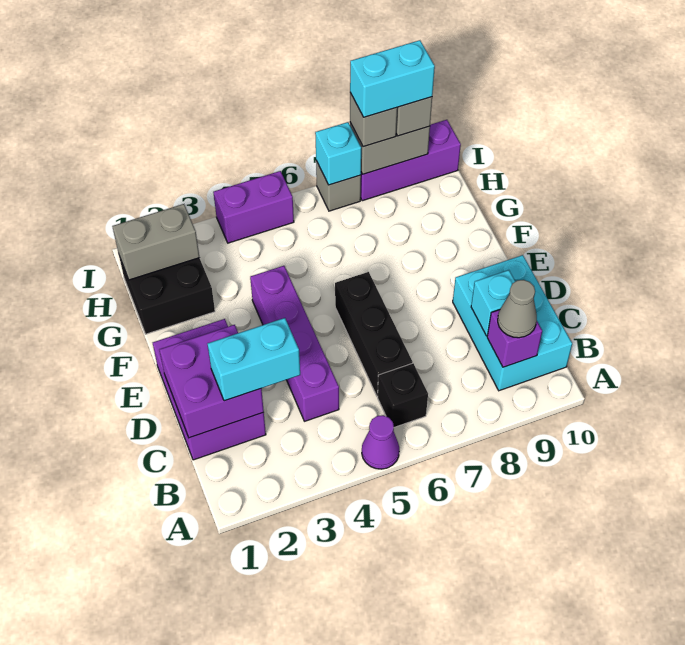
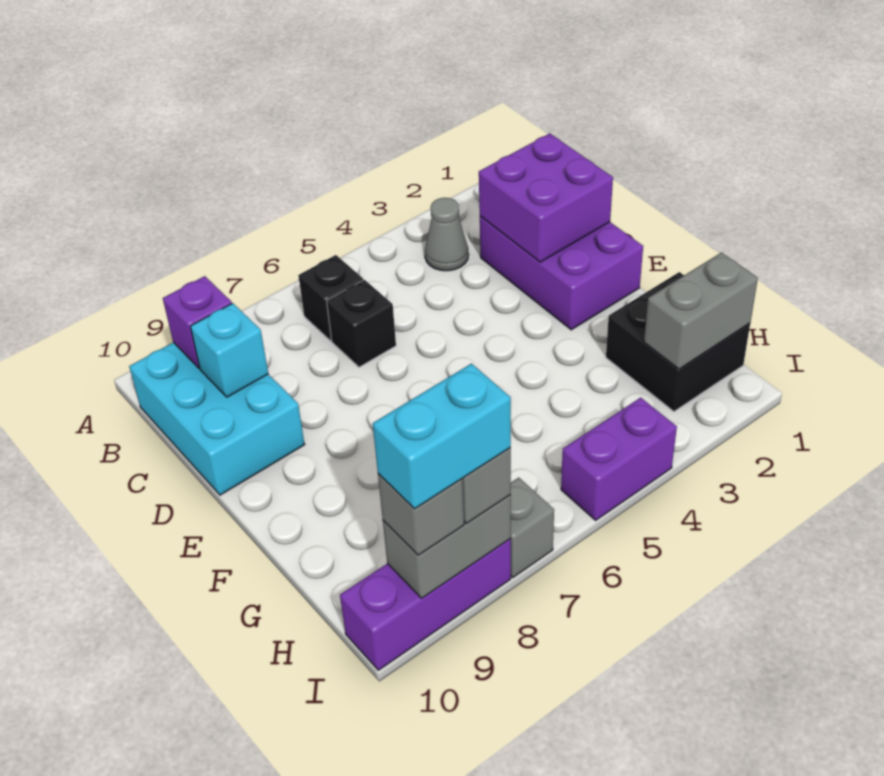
purple cone A5 level 1 -> none
grey cone B9 level 3 -> grey cone B3 level 1
cyan brick C2:C3 level 3 -> none
purple brick C4:F4 level 1 -> none
black brick C6:E6 level 1 -> black brick C6 level 1
cyan brick I7 level 2 -> none

